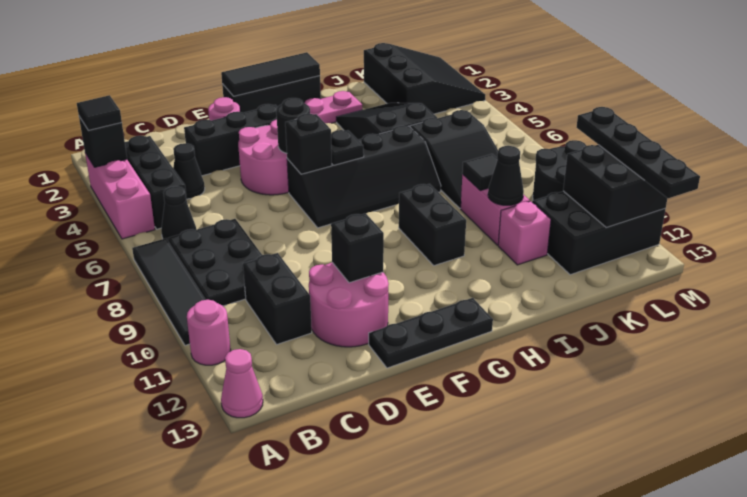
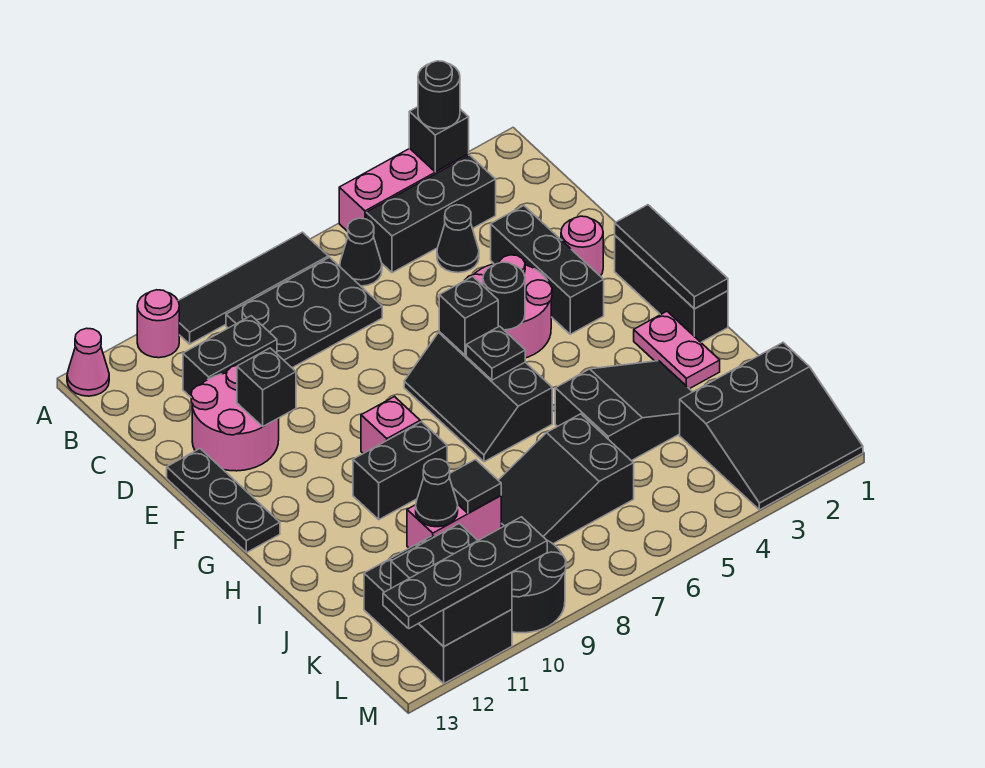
black tile A3 level 3 -> black round brick A3 level 3
black slope F6:I7 level 1 top 6 -> black slope F6:H7 level 1 top 6
pink brick J11 level 1 -> pink brick G9 level 1

